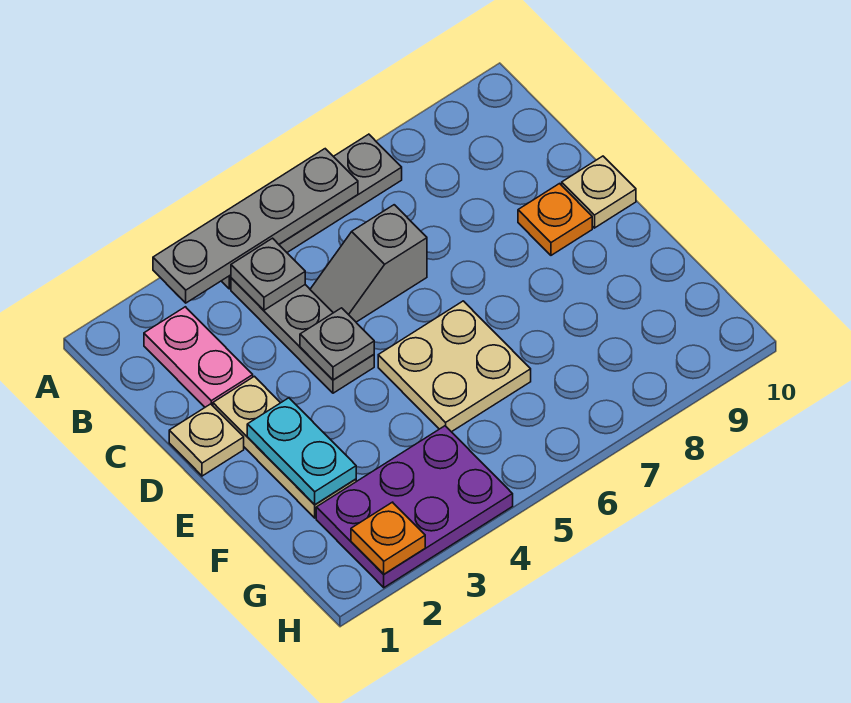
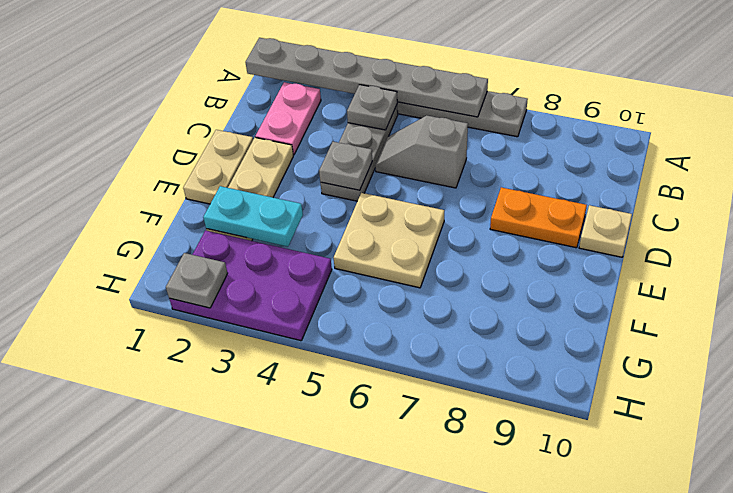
grey plate A3:A6 level 2 -> grey plate A1:A6 level 2
tan plate D1 level 1 -> tan plate D1:E1 level 1
orange plate D9 level 1 -> orange plate D8:D9 level 1
cyan plate E2:F2 level 2 -> cyan plate F2:F3 level 2
orange plate H2 level 2 -> grey plate H2 level 2

